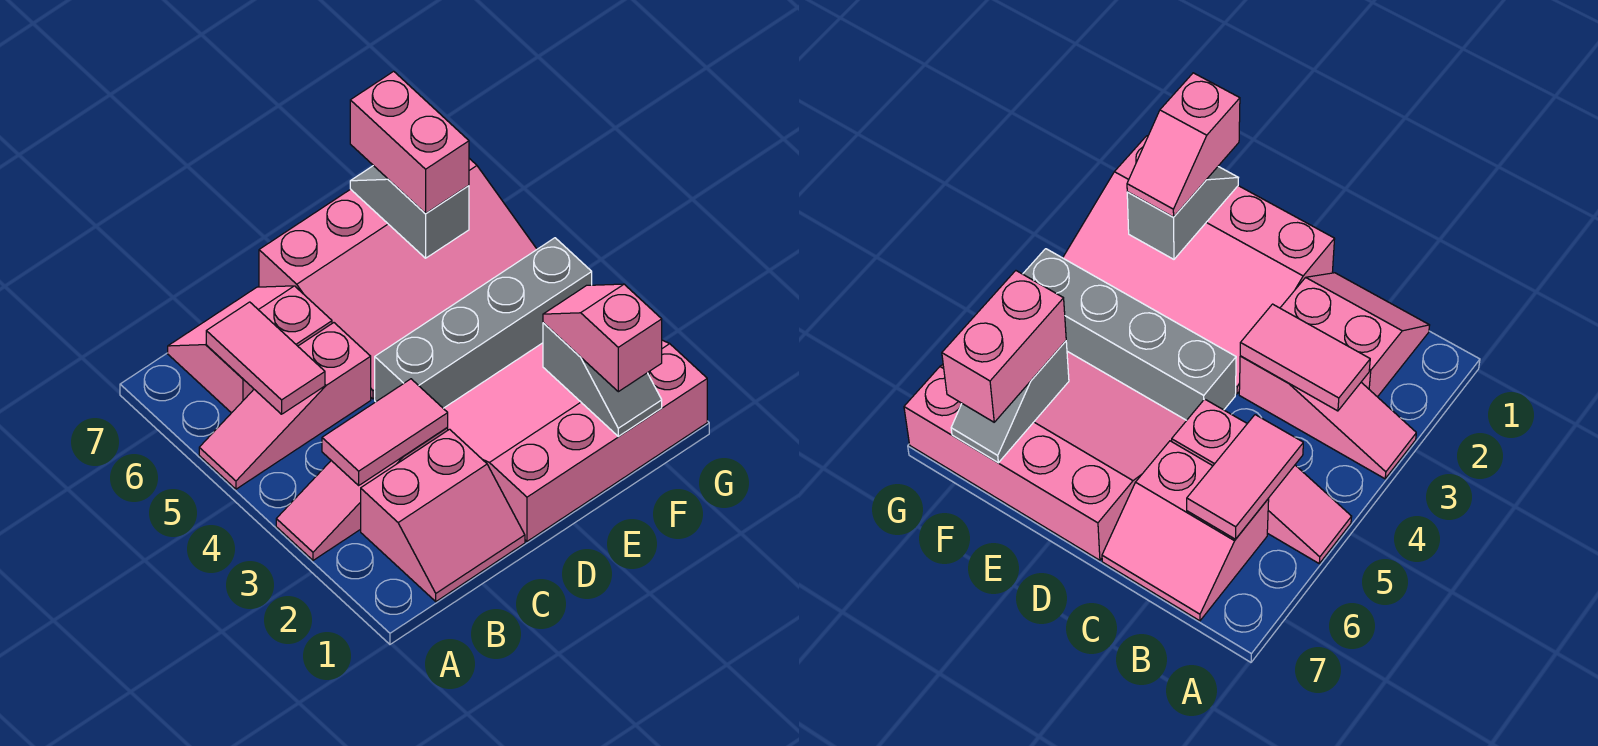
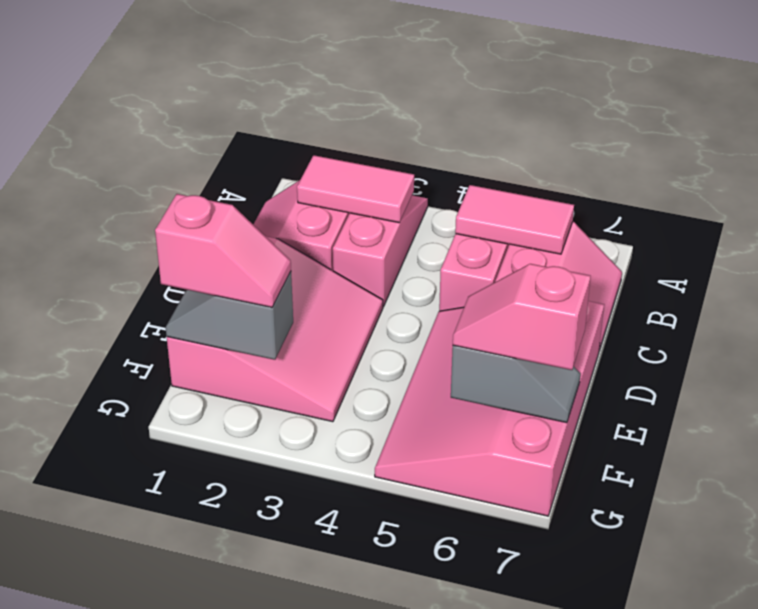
pink tile B3:C3 level 2 -> pink tile B2:B3 level 2
pink slope D1:G3 level 1 top 1 -> pink slope D1:F3 level 1 top 1
grey brick D4:G4 level 1 -> none
pink brick F6:F7 level 3 -> pink slope F6:F7 level 3 top 7

